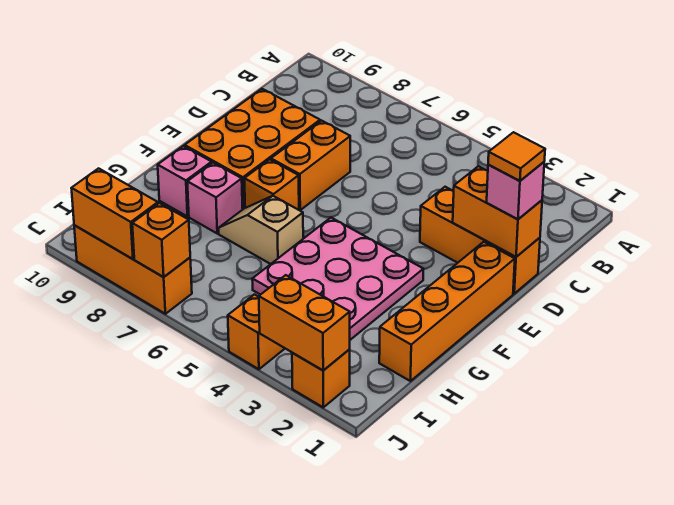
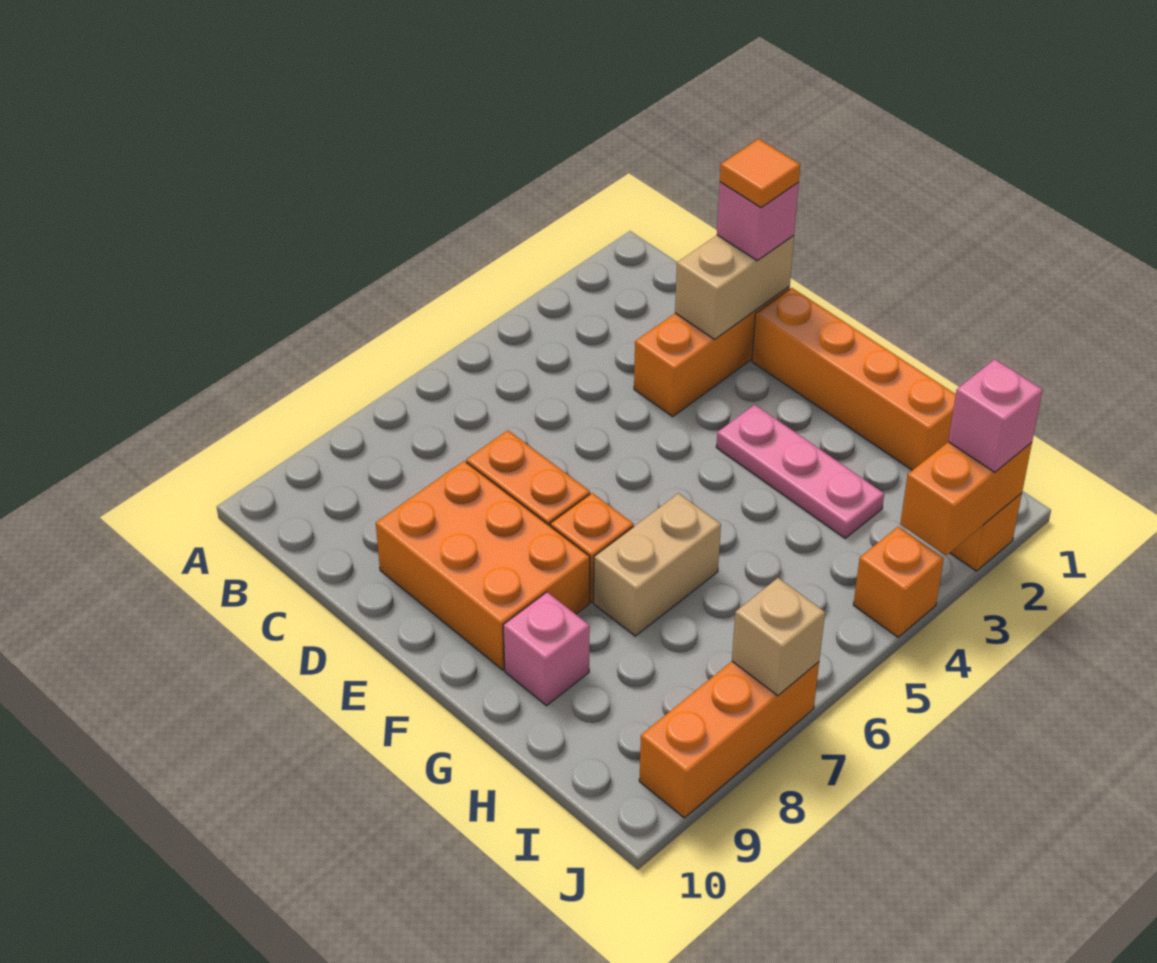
orange brick D1:D2 level 2 -> tan brick D1:D2 level 2
pink plate F3:H5 level 1 -> pink plate F3:H3 level 1
tan slope G6:G7 level 1 top 6 -> tan brick G6:G7 level 1
pink brick G8 level 1 -> pink brick J2 level 3
orange brick J7 level 2 -> tan brick J7 level 2
orange brick J8:J9 level 2 -> none

